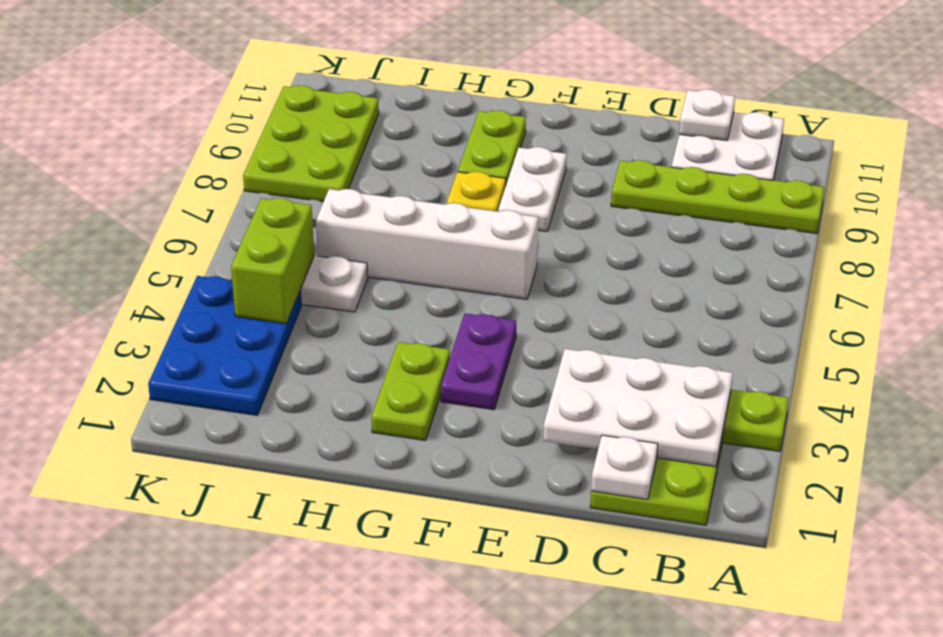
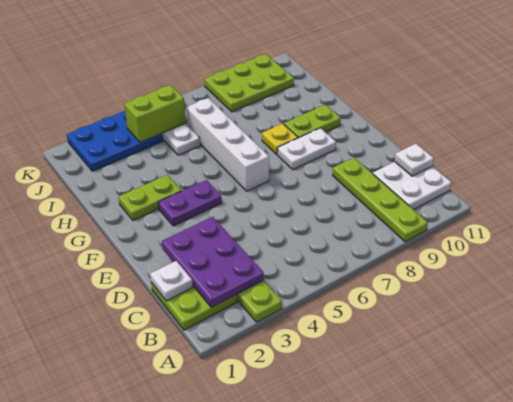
white plate B2:D3 level 2 -> purple plate B2:D3 level 2

